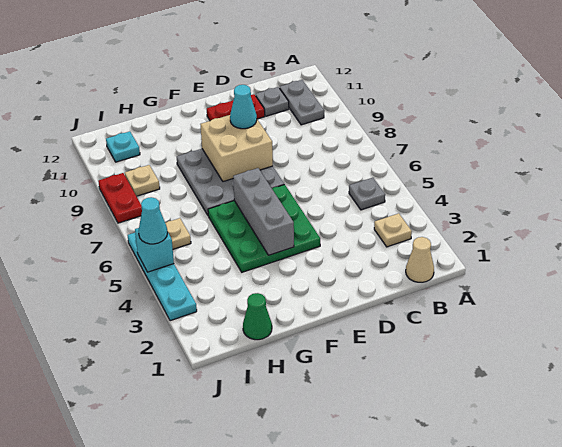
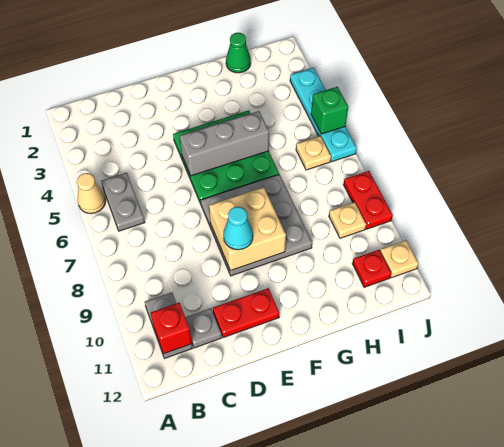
tan cone B1 level 1 -> tan cone A5 level 1
tan plate B3 level 1 -> tan plate J11 level 1
grey plate B5 level 1 -> grey plate B5:B6 level 1
none -> red brick B11 level 2
grey brick F4:F6 level 2 -> grey brick E5:G5 level 2
cyan plate I11 level 1 -> red plate I11 level 1
cyan brick J5 level 2 -> green brick J5 level 2
cyan cone J5 level 3 -> none

